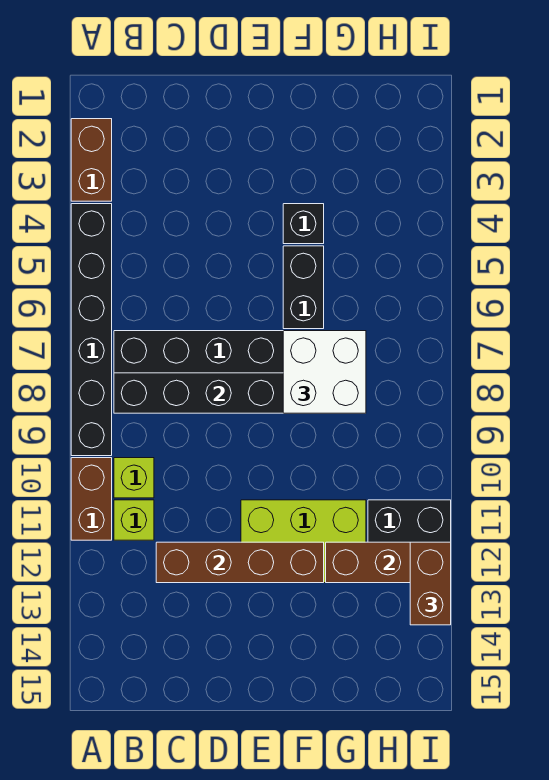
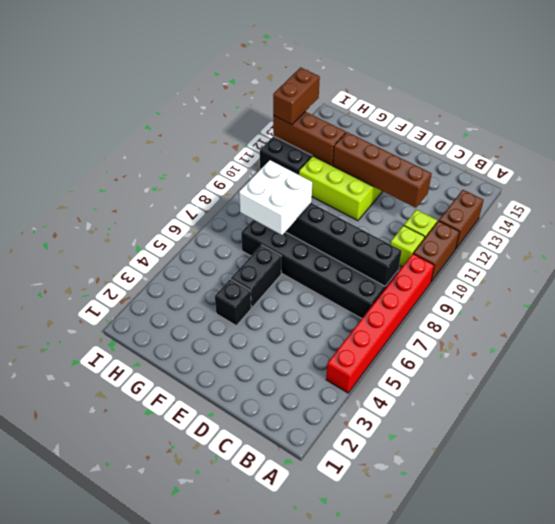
brown brick A2:A3 level 1 -> brown brick A12:A13 level 1
black brick A4:A9 level 1 -> red brick A4:A9 level 1

